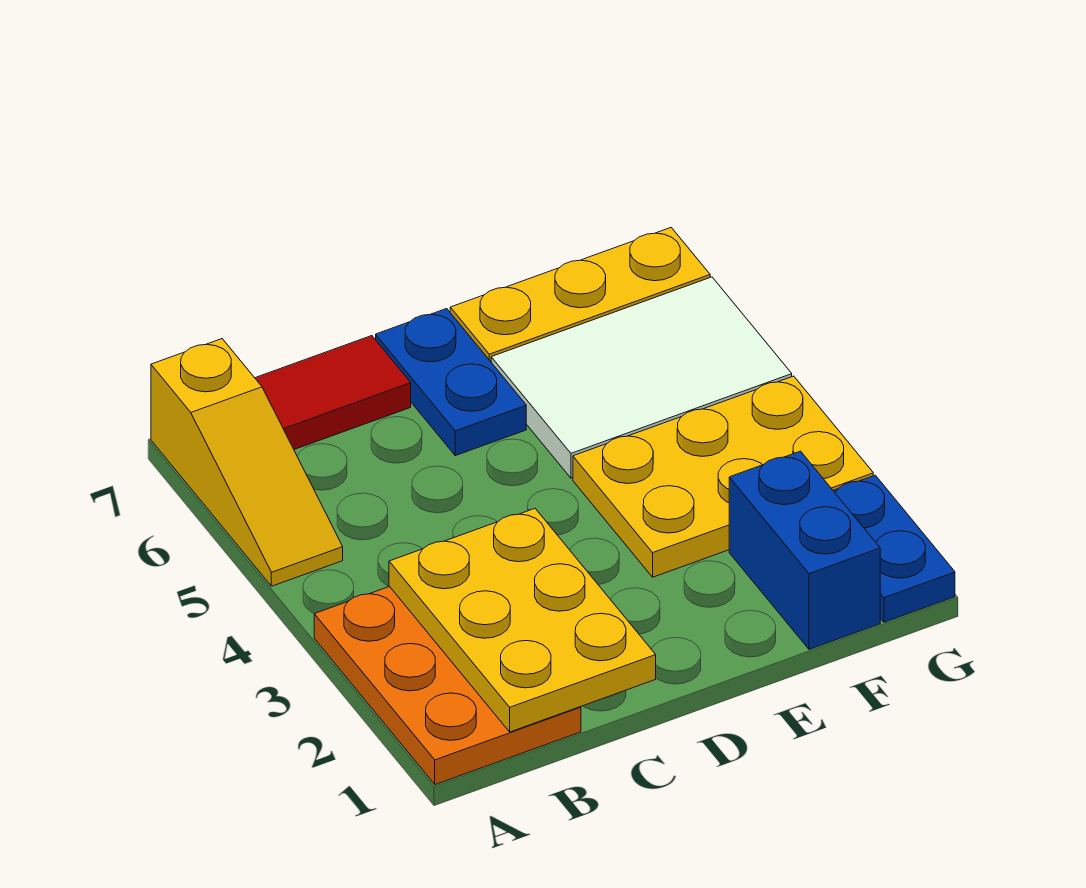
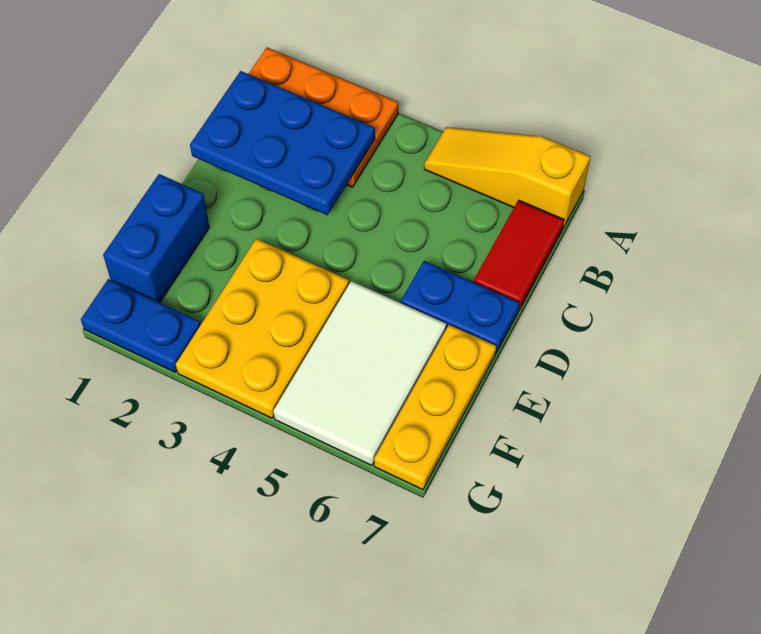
yellow plate B1:C3 level 2 -> blue plate B1:C3 level 2
blue brick F1:F2 level 1 -> blue brick E1:F1 level 1

